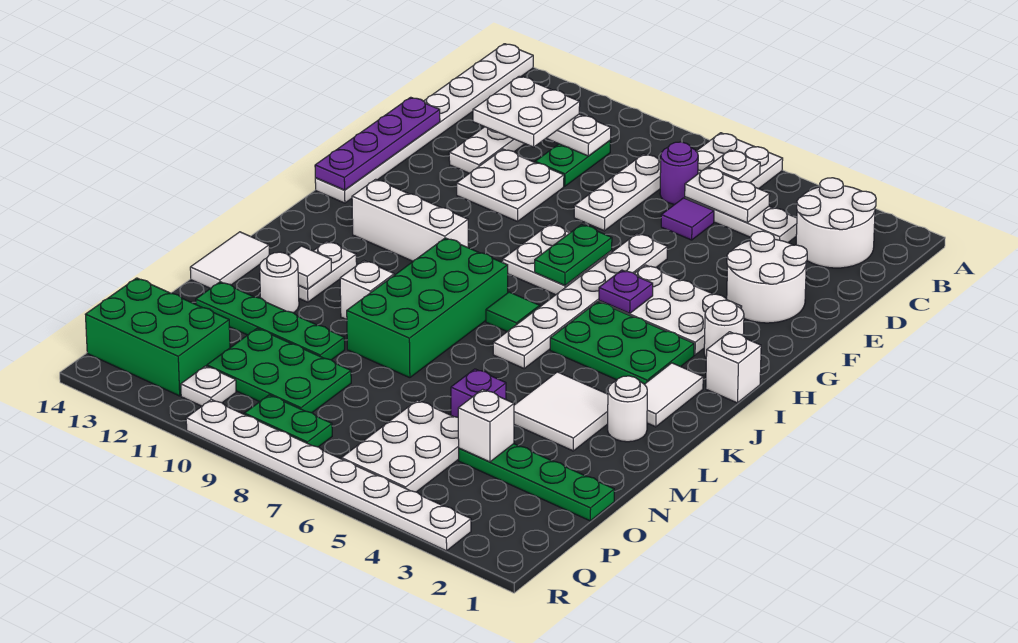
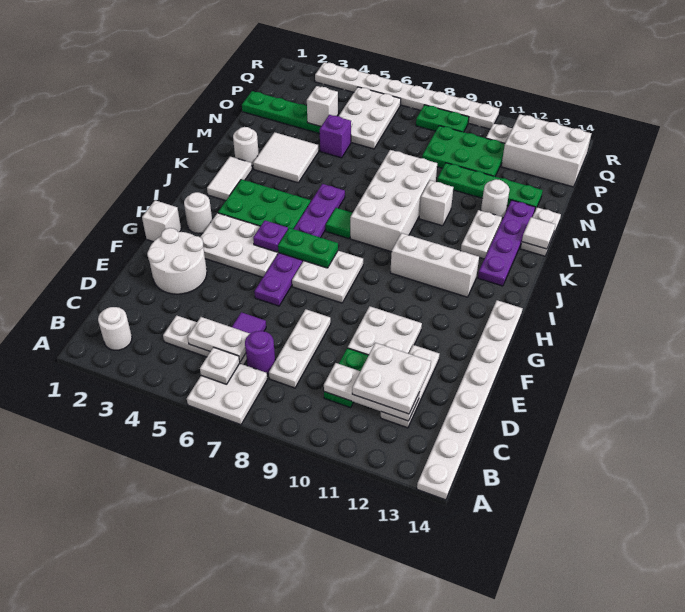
white round brick B2:C3 level 1 -> white round brick B2 level 1
purple plate E14:H14 level 2 -> purple plate J13:M13 level 1
white plate F6:K6 level 1 -> purple plate F6:K6 level 1
green plate G7:H7 level 2 -> green plate H6:H7 level 2
white brick I1 level 1 -> white brick G1 level 1
green brick J8:M9 level 1 -> white brick J8:M9 level 1
white tile L12 level 2 -> white tile L14 level 2
white tile L14:M14 level 1 -> white plate L14:M14 level 1
green brick P12:Q14 level 1 -> white brick P12:Q14 level 1

